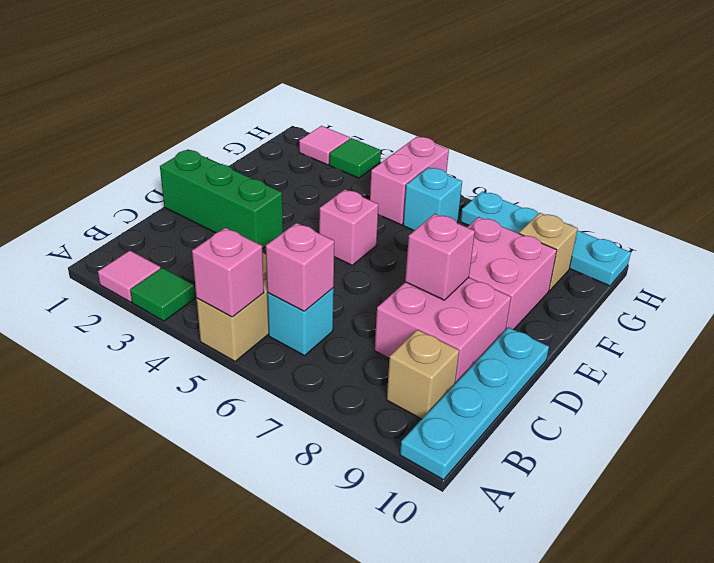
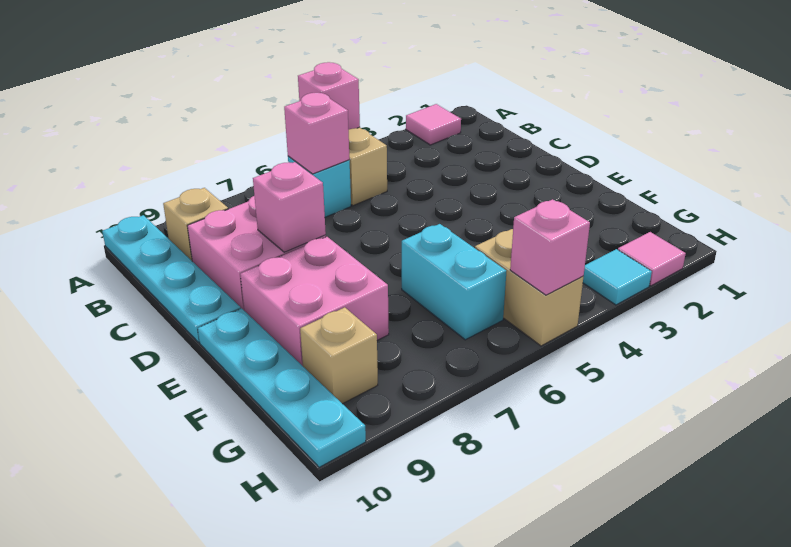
green tile A3 level 1 -> none
green brick D1:D3 level 1 -> none
pink brick E5 level 1 -> pink brick H5 level 2
pink brick G5:H5 level 1 -> tan brick G5:H5 level 1
cyan brick G6 level 1 -> cyan brick F6:G6 level 1
green tile H3 level 1 -> cyan tile H3 level 1
cyan plate H7:H10 level 1 -> cyan plate E10:H10 level 1

